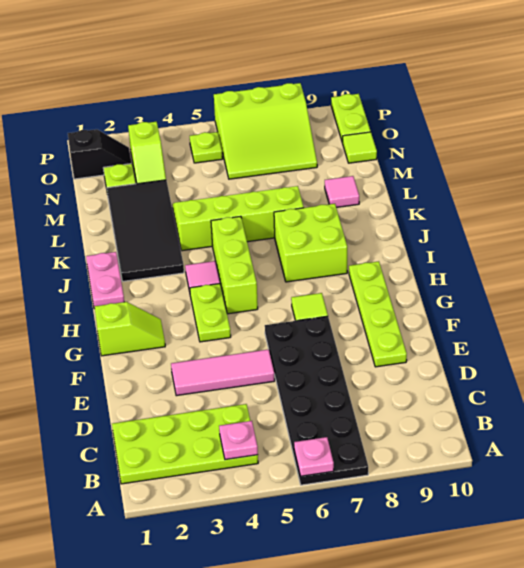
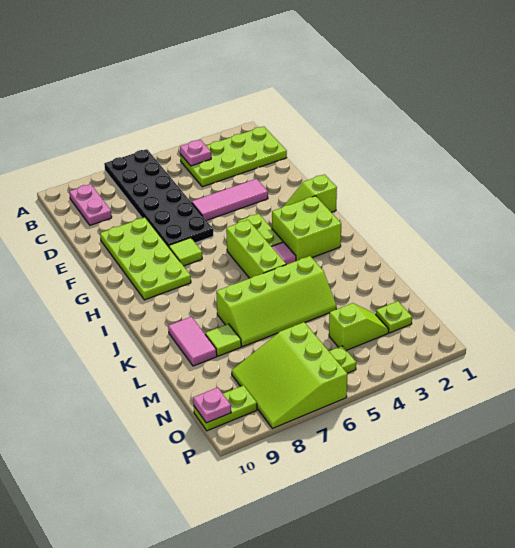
pink plate A6 level 2 -> pink plate O10 level 2
lime plate E9:H9 level 1 -> lime plate E8:H9 level 1
pink plate I1:J1 level 1 -> pink plate B9:C9 level 1
lime brick I7:J8 level 1 -> lime brick H2:I3 level 1
black tile J2:M3 level 1 -> none
pink tile L9 level 1 -> pink tile K9:L9 level 1
lime slope N3:O3 level 1 top O -> lime slope N3:N4 level 1 top 4
lime slope N6:P8 level 1 top P -> lime slope N6:P8 level 1 top 6
lime tile N10 level 1 -> lime tile L8 level 1
black slope O1:O2 level 1 top 1 -> none
lime plate O10:P10 level 1 -> lime plate O9:O10 level 1

